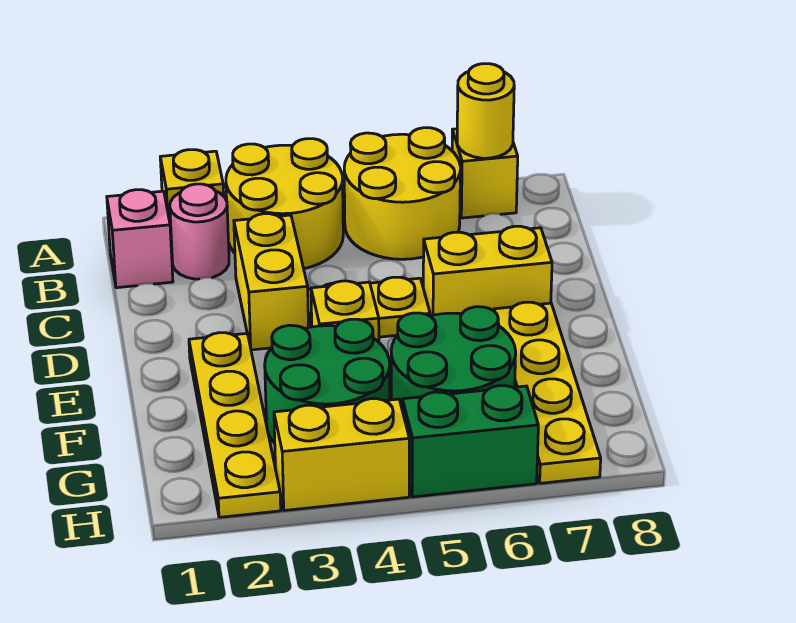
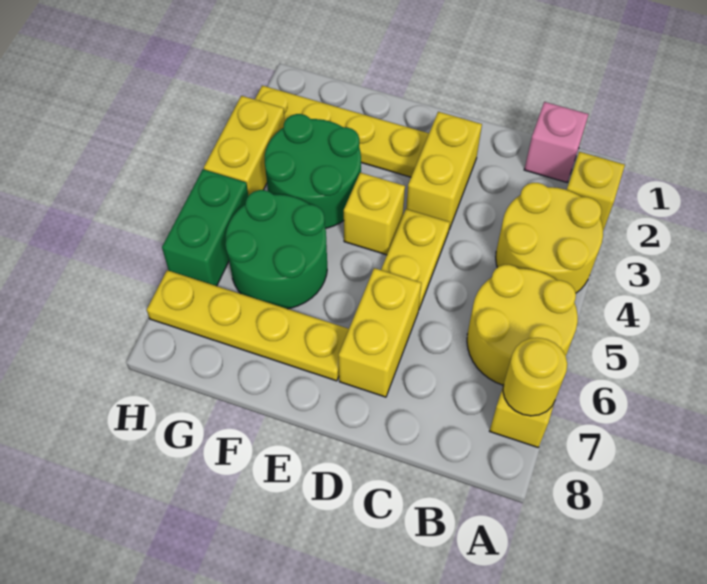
pink round brick B2 level 1 -> none
yellow brick C3:D3 level 1 -> yellow brick D2:D3 level 1

